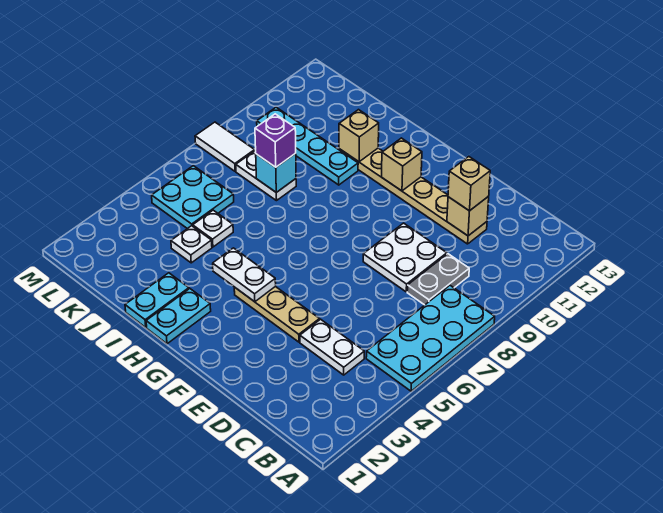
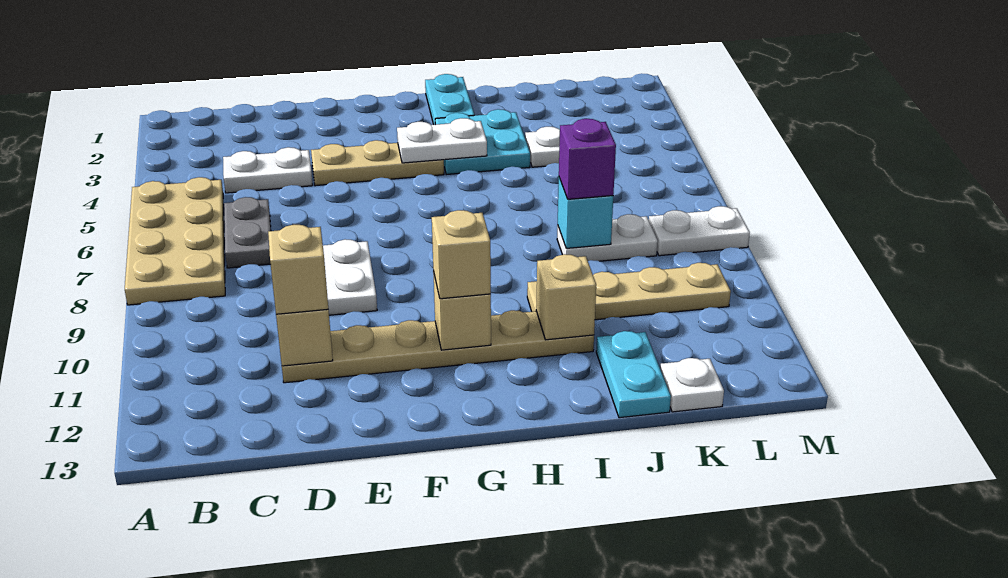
cyan plate A5:B8 level 1 -> tan plate A5:B8 level 1
grey plate C8:C9 level 1 -> grey plate C6:C7 level 1
none -> tan brick G11 level 3
cyan plate I1:I2 level 1 -> cyan plate J12:J13 level 1
cyan plate I10:L10 level 1 -> tan plate I10:L10 level 1
white plate J5 level 1 -> white plate K13 level 1
cyan plate K5:L6 level 1 -> cyan plate H3:I4 level 1
white tile L8:M8 level 1 -> white plate L8:M8 level 1

